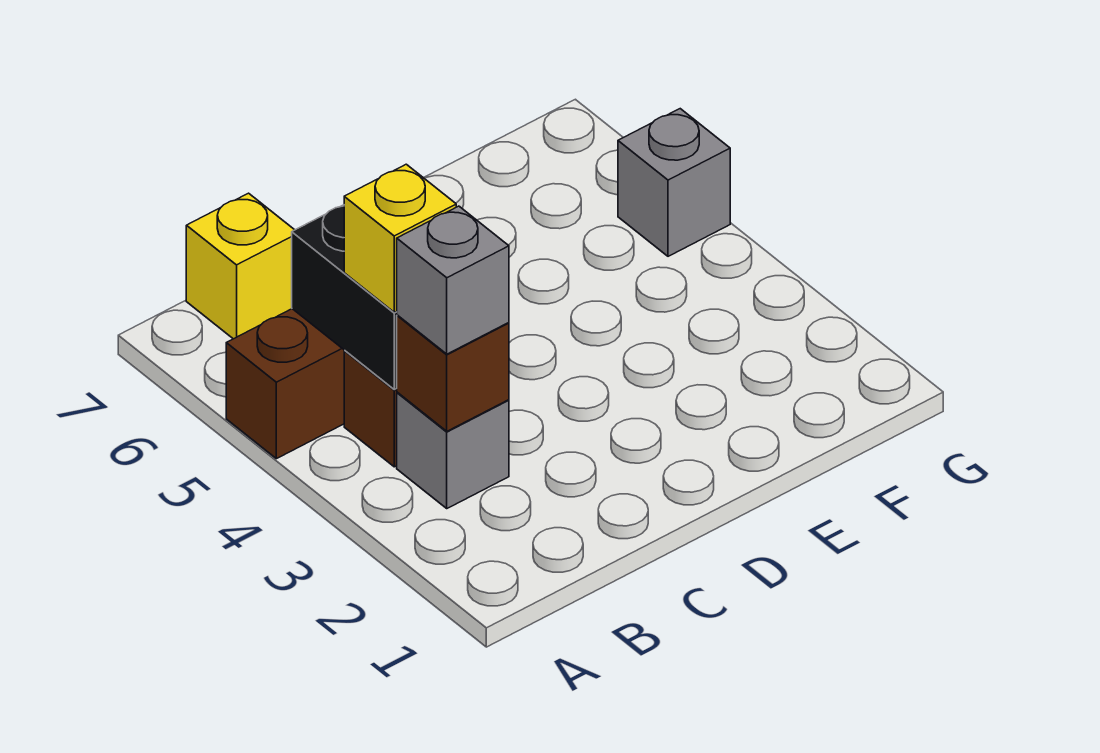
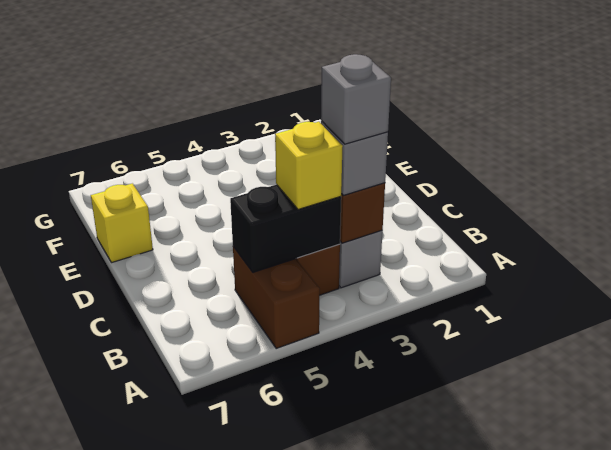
yellow brick B7 level 1 -> yellow brick E7 level 1
grey brick G5 level 1 -> grey brick B3 level 4

